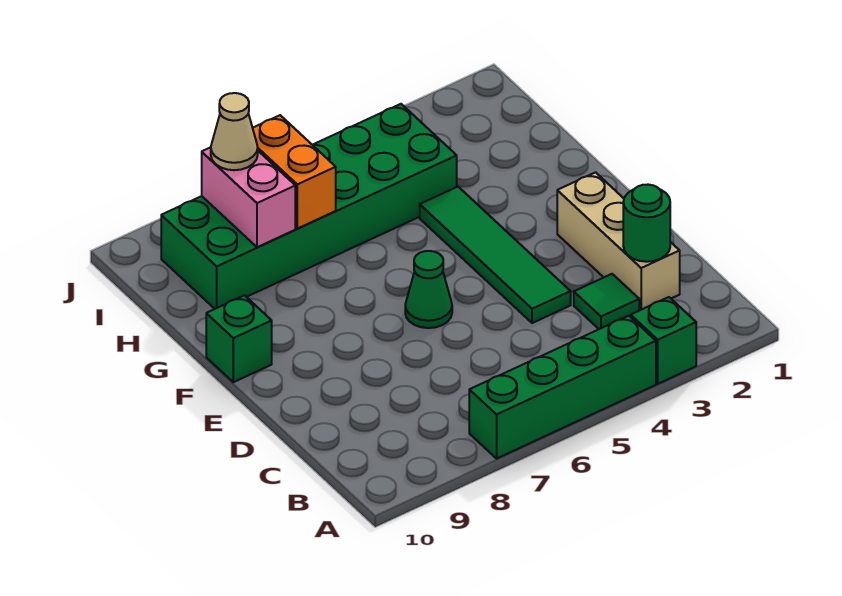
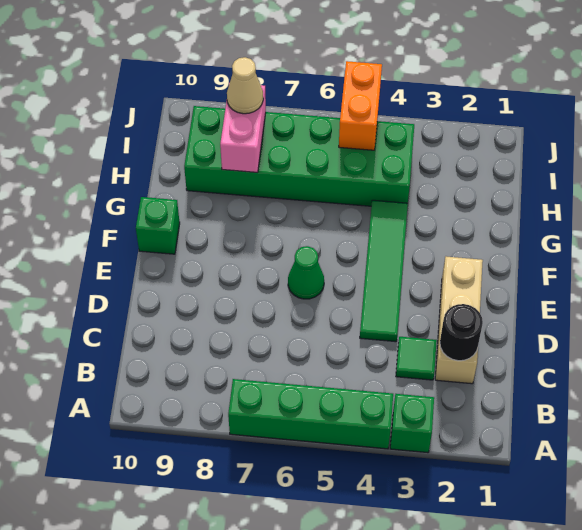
green round brick C2 level 2 -> black round brick C2 level 2
orange brick H7:I7 level 2 -> orange brick I5:J5 level 2

